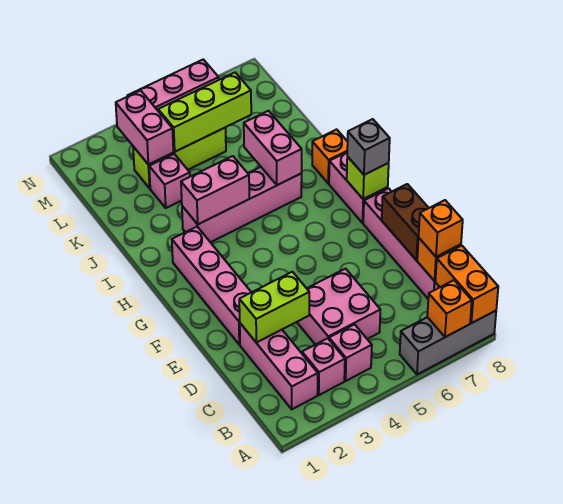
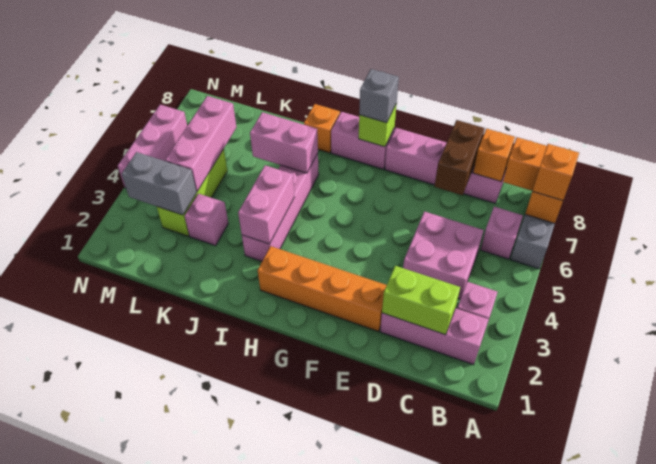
pink brick B4 level 1 -> pink brick B6 level 1
orange brick C8 level 3 -> orange brick A7 level 3
lime brick D2:D3 level 2 -> lime brick C2:D2 level 2
brown brick D8:E8 level 2 -> brown brick D7:D8 level 2
pink brick E2:H2 level 1 -> orange brick E2:H2 level 1
pink brick L3:M3 level 2 -> grey brick L3:M3 level 2
lime brick L4:L6 level 2 -> pink brick L4:L6 level 2

